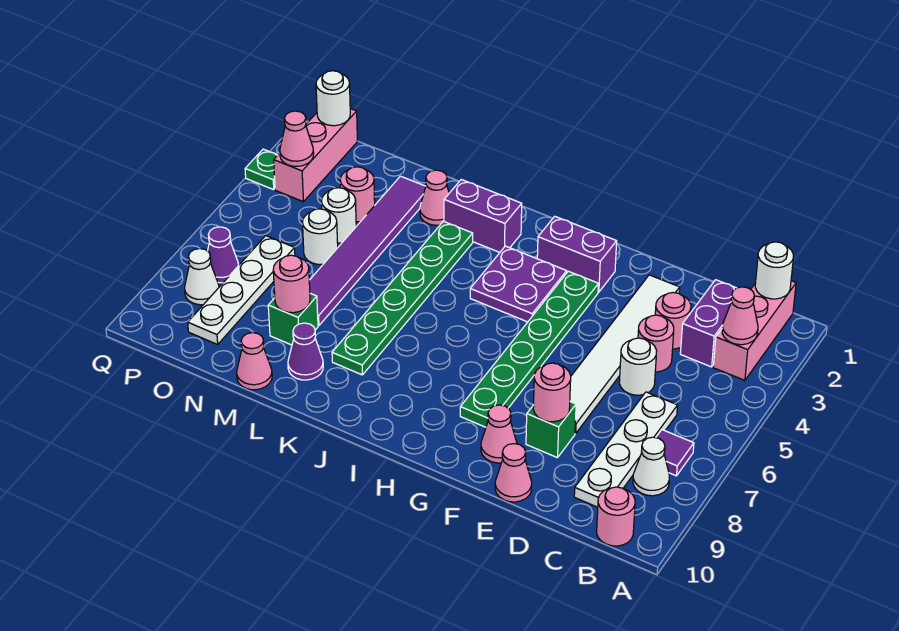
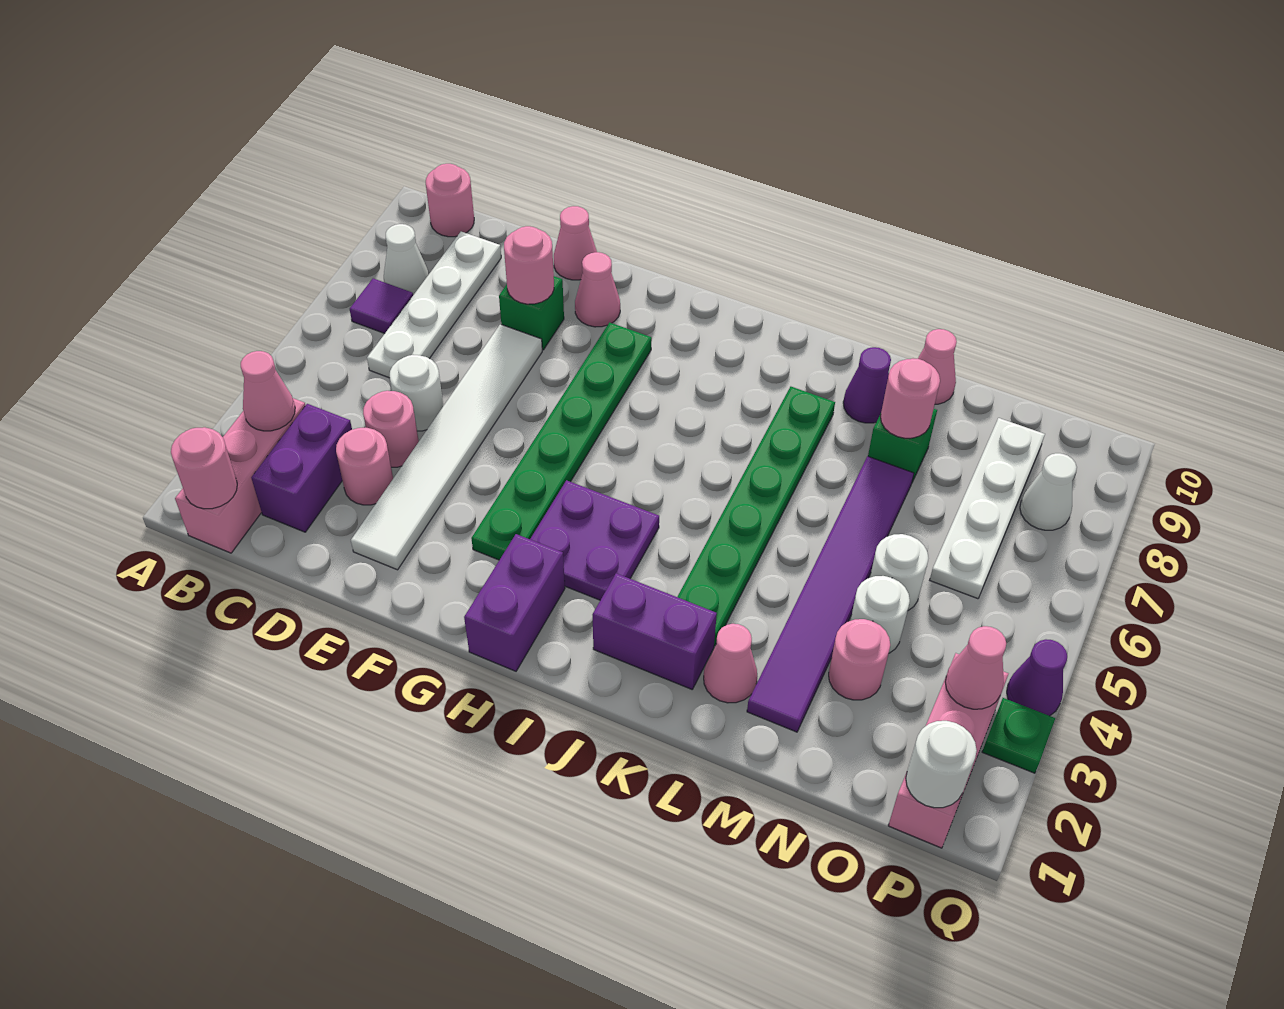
white round brick B1 level 2 -> pink round brick B1 level 2
purple brick G2:H2 level 1 -> purple brick H1:H2 level 1
purple cone P7 level 1 -> purple cone Q4 level 1

